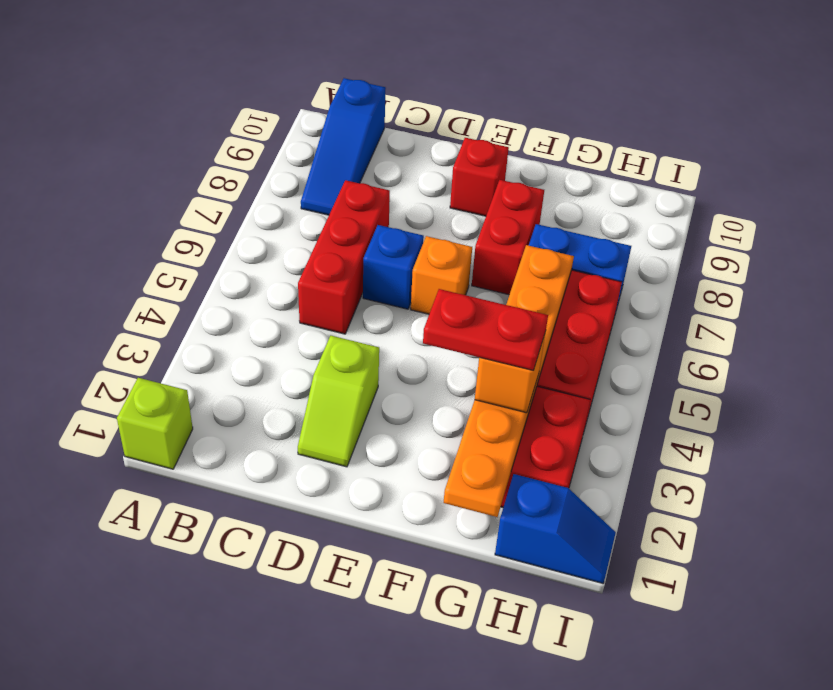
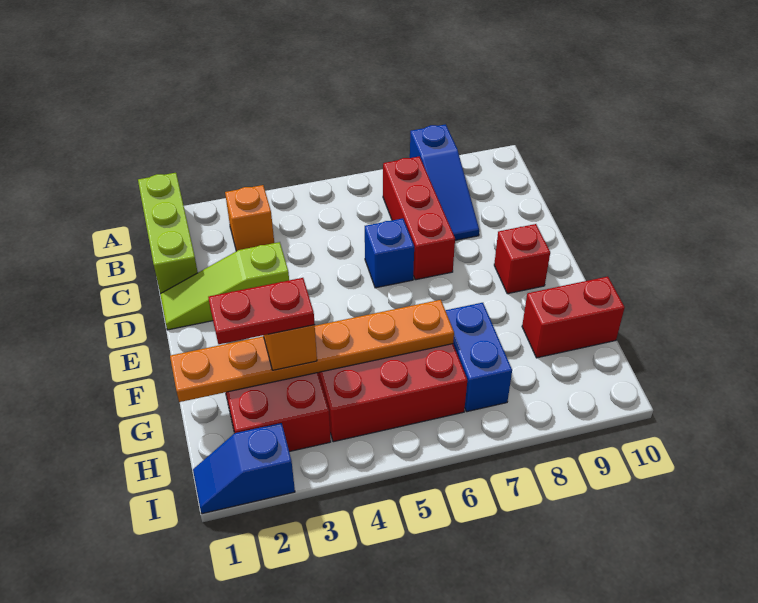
lime brick A1 level 1 -> lime brick A1:C1 level 1
blue slope B8:B10 level 1 top 10 -> blue slope A8:C8 level 1 top A
red brick C5:C7 level 1 -> red brick B7:D7 level 1
lime slope D2:D3 level 1 top 3 -> lime slope D1:D3 level 1 top 3
orange brick E6 level 1 -> orange brick B3 level 1
red plate F3:G3 level 4 -> red plate G2:G3 level 4
red brick F7:F8 level 1 -> red brick G9:G10 level 1
blue slope H1:I1 level 1 top H -> blue slope I1:I2 level 1 top 2

